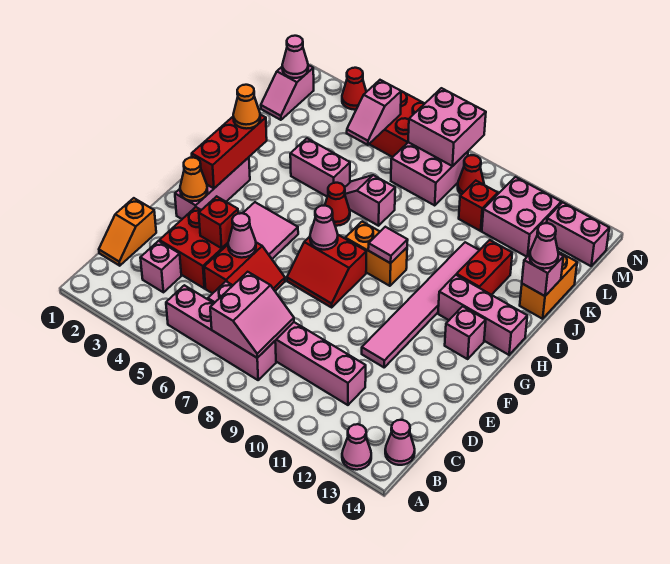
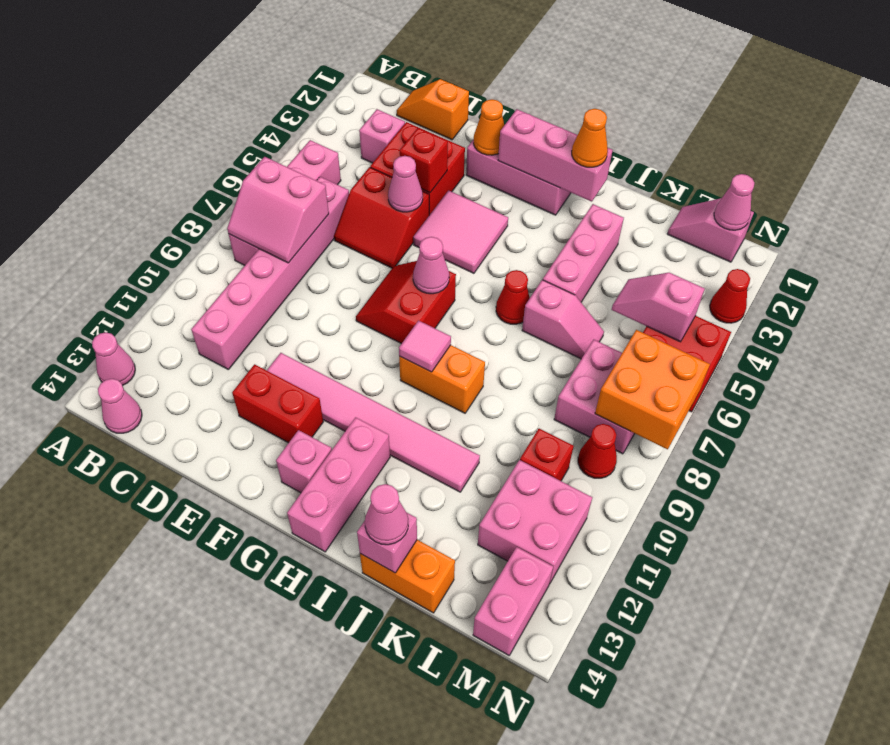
red brick G2:I2 level 2 -> pink brick G2:I2 level 2
orange brick H8:H9 level 1 -> orange brick H9:I9 level 1
red brick I12:J12 level 1 -> red brick E12:F12 level 1
pink brick J4:J5 level 1 -> pink brick J3:J5 level 1
pink slope J6:J7 level 1 top 7 -> pink slope J6:K6 level 1 top J
pink brick M7:N8 level 2 -> orange brick M7:N8 level 2

